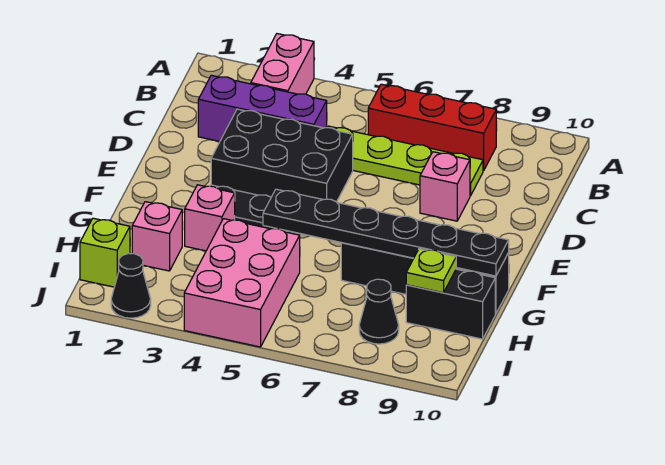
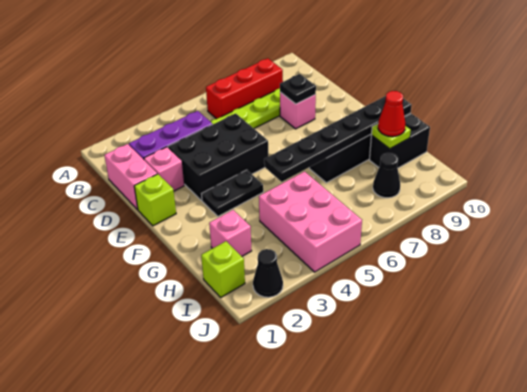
pink brick A3:B3 level 1 -> pink brick C1:D1 level 1
none -> black plate D8 level 2
none -> lime brick E1 level 1
pink brick G3 level 1 -> pink brick D2 level 1
none -> red cone H9 level 3

